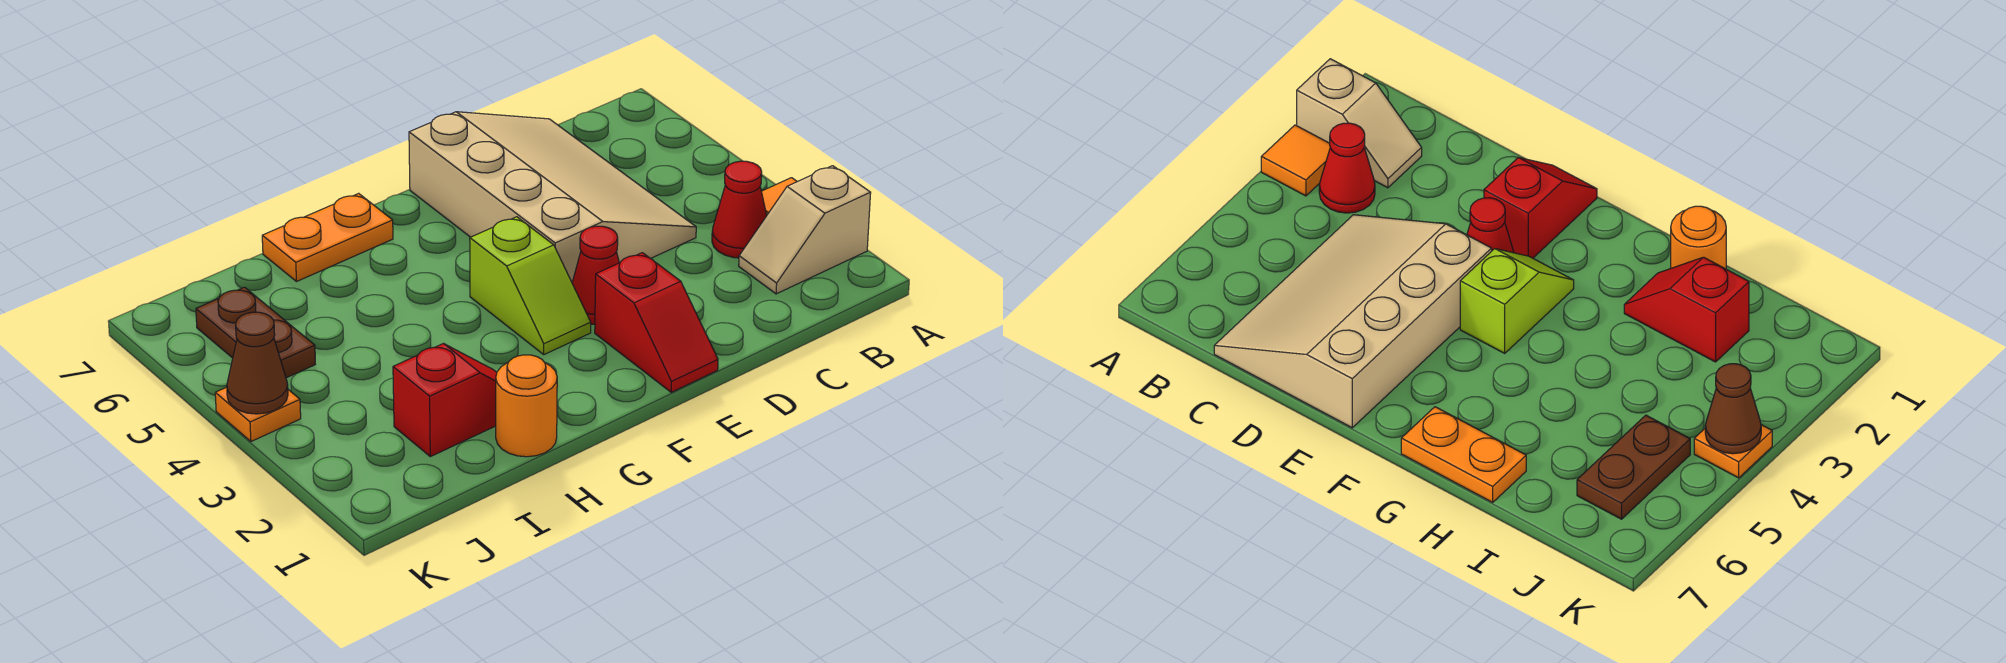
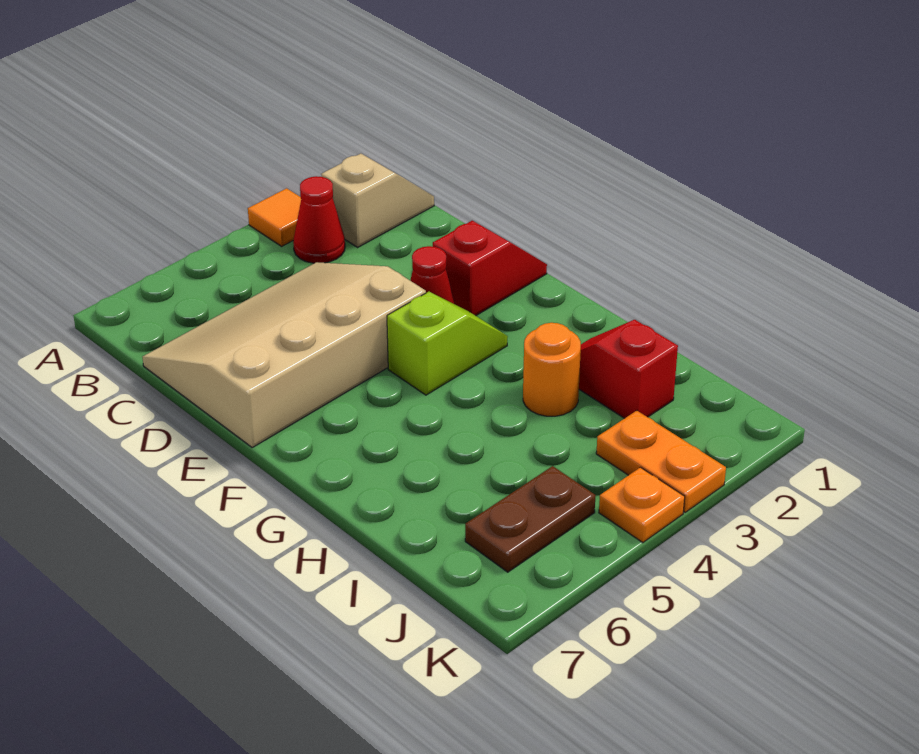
tan slope A2:B2 level 1 top A -> tan slope B1:B2 level 1 top 2
orange plate G7:H7 level 1 -> orange plate J3:K3 level 1
orange round brick H1 level 1 -> orange round brick H3 level 1
brown cone K4 level 2 -> none

